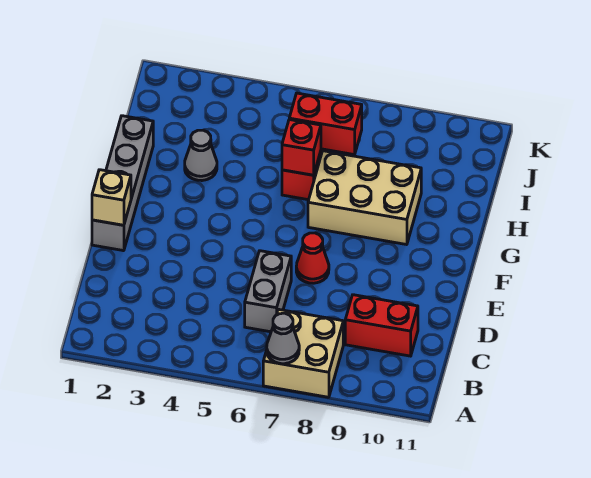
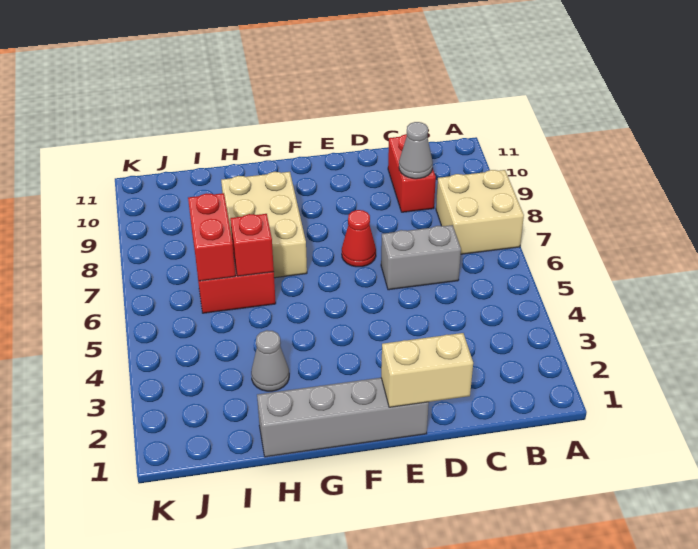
grey cone A7 level 2 -> grey cone C9 level 2
tan brick E1 level 2 -> tan brick D1:E1 level 2

